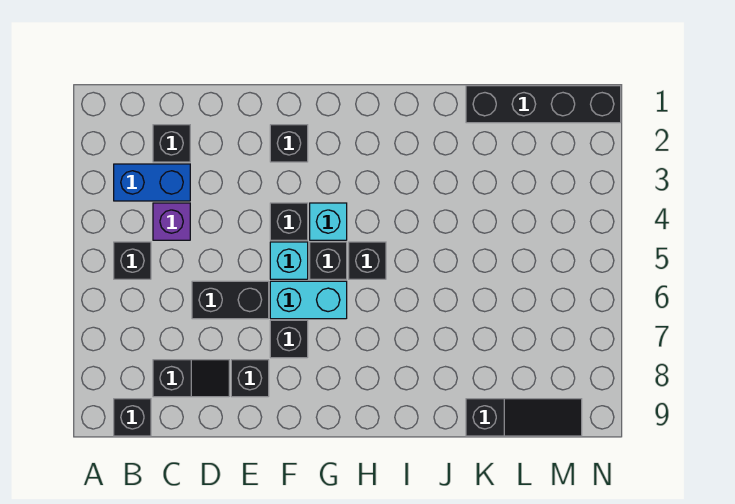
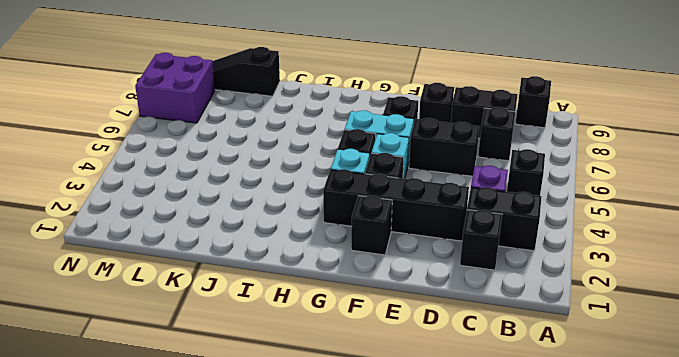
blue brick B3:C3 level 1 -> black brick B3:C3 level 1
black slope C8:D8 level 1 top C -> black brick C8:D8 level 1
black brick H5 level 1 -> black brick C7 level 1
black brick K1:N1 level 1 -> black brick D3:G3 level 1
none -> purple brick M7:N8 level 1

